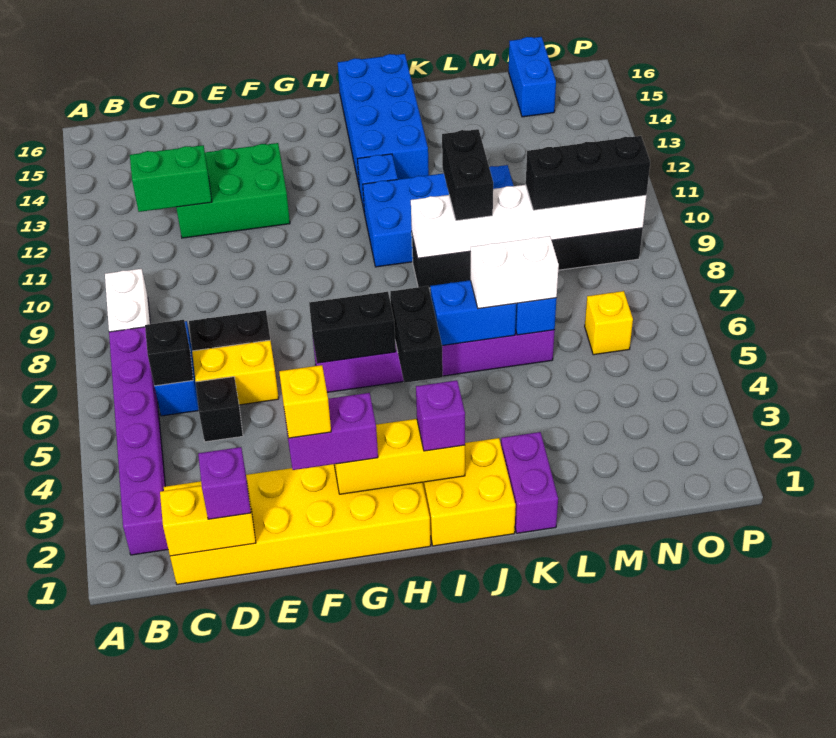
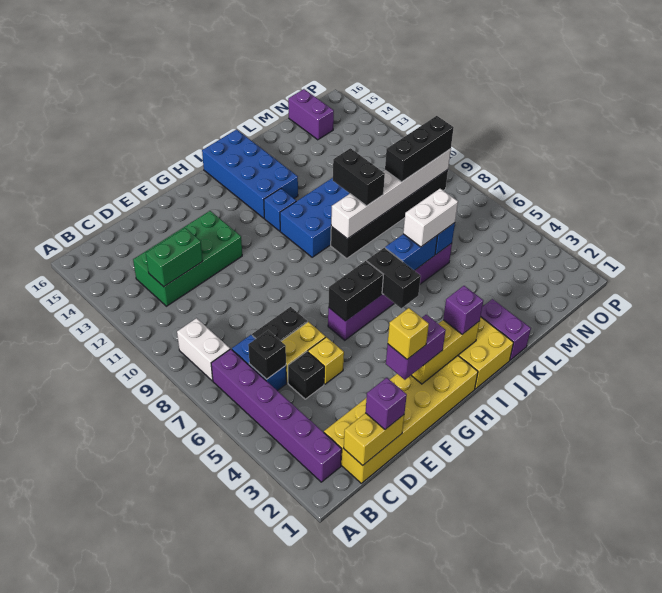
green brick D12:F13 level 1 -> green brick C12:F13 level 1
yellow brick N6 level 1 -> yellow brick E5 level 1
blue brick N15:N16 level 1 -> purple brick N15:N16 level 1

